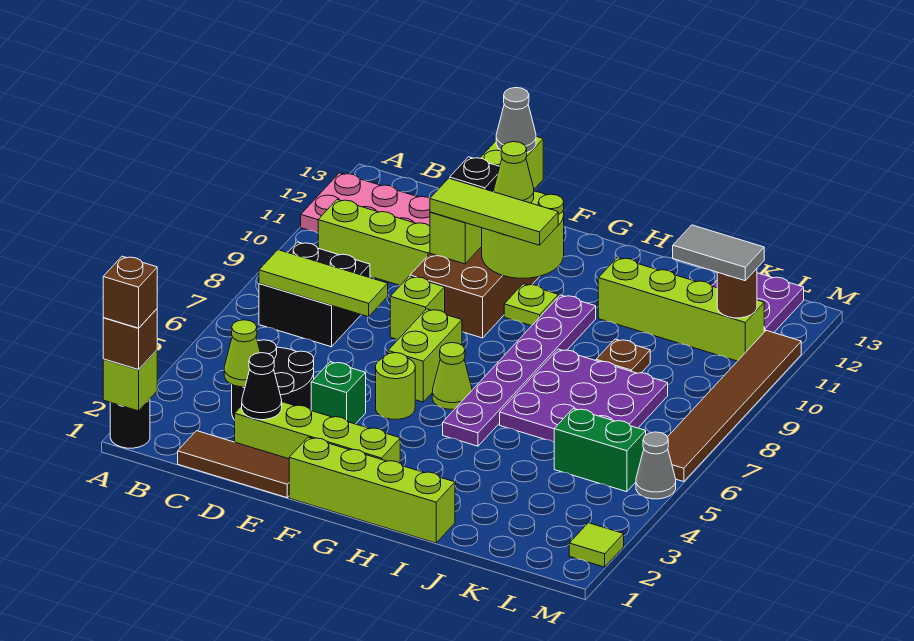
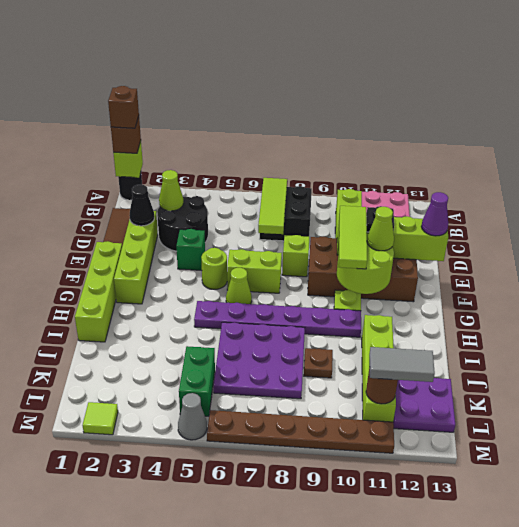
grey cone E13 level 3 -> purple cone E13 level 3
grey tile K11:L11 level 3 -> grey tile L11:L12 level 3
brown tile M6:M11 level 1 -> brown plate M6:M11 level 1

